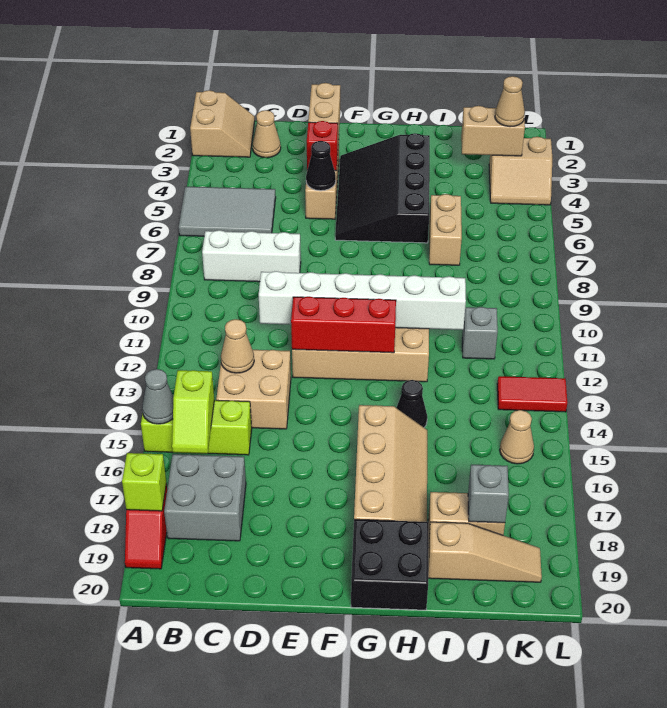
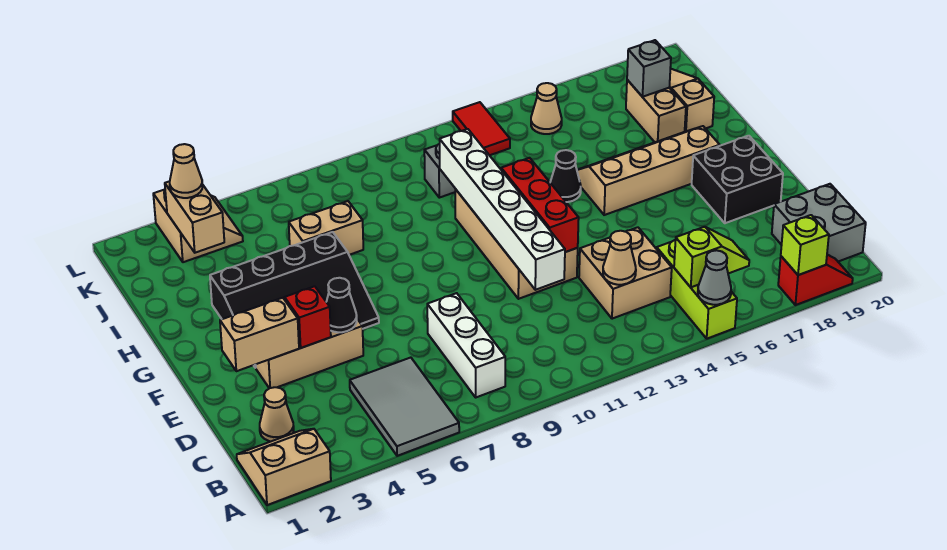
grey brick B17:C18 level 1 -> grey brick B19:C20 level 1
black brick G19:H20 level 1 -> black brick E18:F19 level 1

